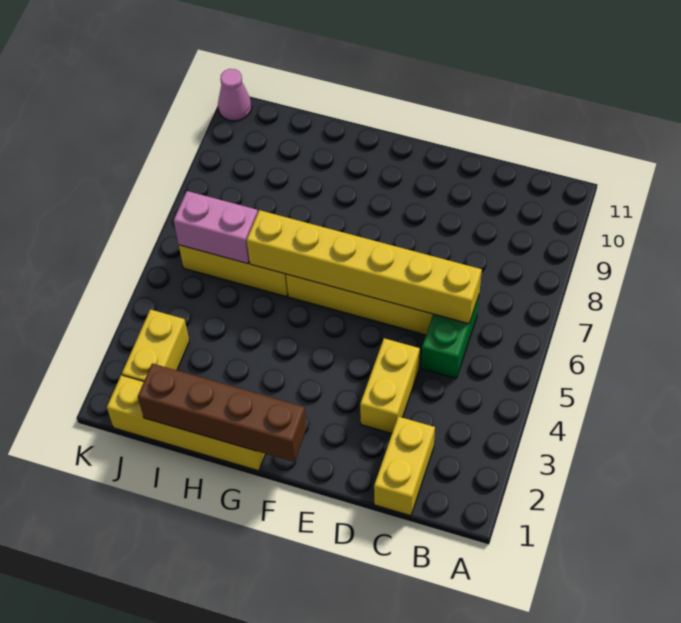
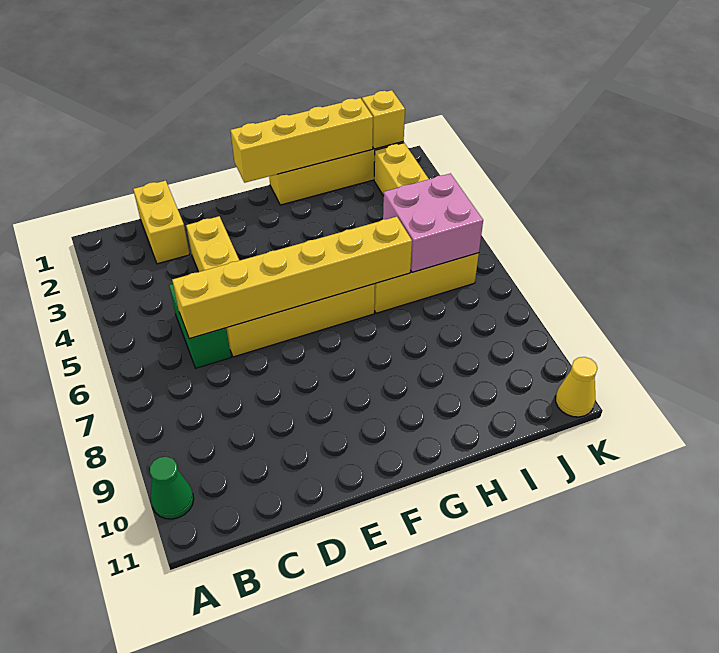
none -> green cone A10 level 1
brown brick F1:I1 level 2 -> yellow brick F1:I1 level 2
pink brick I6:J6 level 2 -> pink brick I5:J6 level 2
none -> yellow brick J1 level 2
pink cone K11 level 1 -> yellow cone K11 level 1

